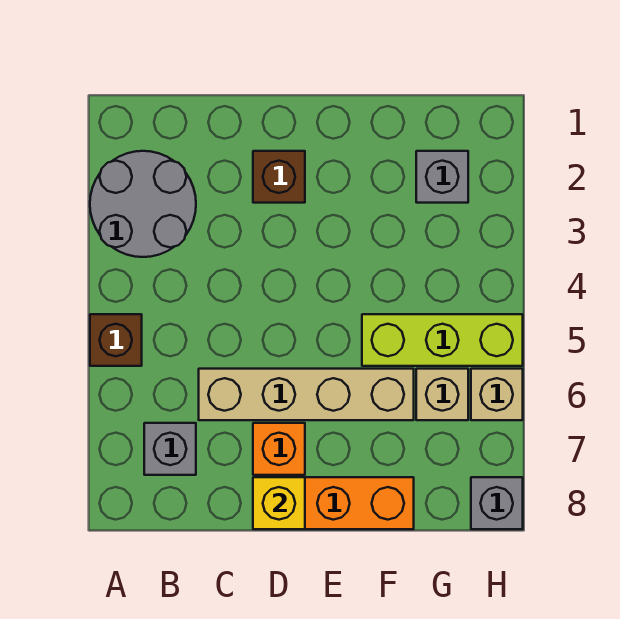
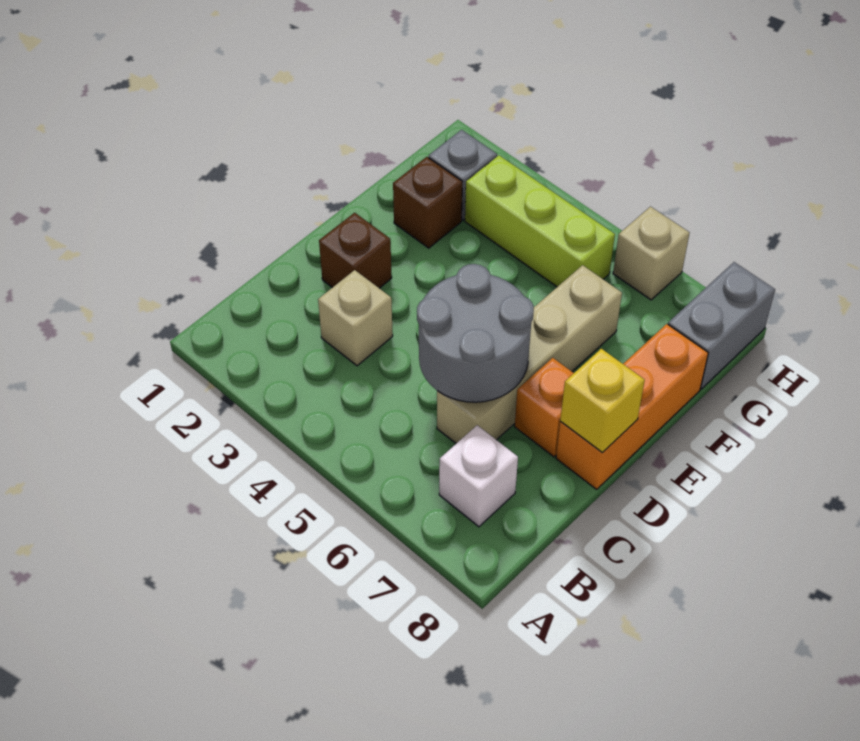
grey round brick A2:B3 level 1 -> grey round brick C5:D6 level 2
brown brick A5 level 1 -> brown brick F2 level 1
grey brick B7 level 1 -> white brick B7 level 1
lime brick F5:H5 level 1 -> lime brick G3:G5 level 1
tan brick G6 level 1 -> tan brick C3 level 1
grey brick H8 level 1 -> grey brick G8:H8 level 1

